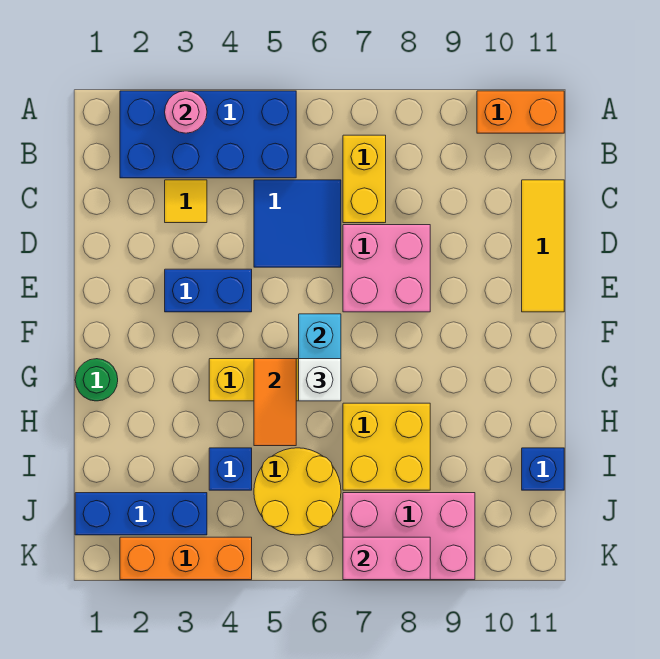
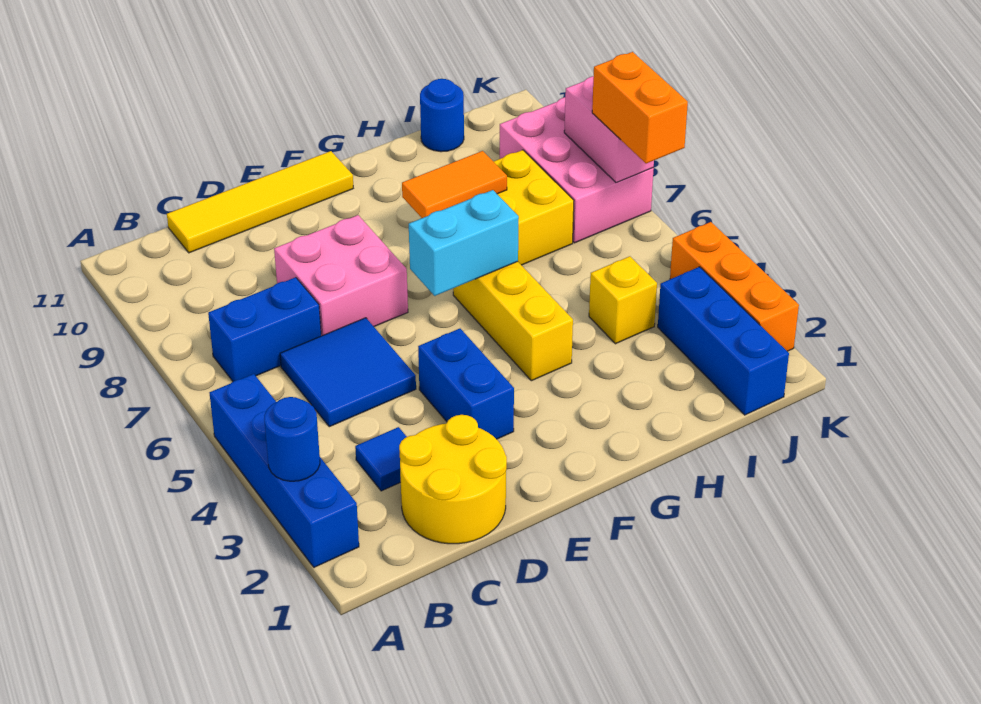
blue brick A2:B5 level 1 -> blue brick A2:A5 level 1
pink round brick A3 level 2 -> blue round brick A3 level 2
orange brick A10:A11 level 1 -> orange brick K6:K7 level 3
yellow brick B7:C7 level 1 -> blue brick B7:C7 level 1
yellow tile C3 level 1 -> blue tile C3 level 1
yellow tile C11:E11 level 1 -> yellow tile C11:F11 level 1
green round brick G1 level 1 -> none
orange tile G5:H5 level 2 -> orange tile G8:H8 level 2
white brick G6 level 3 -> none
blue brick I4 level 1 -> yellow brick I4 level 1
yellow round brick I5:J6 level 1 -> yellow round brick C1:D2 level 1
blue brick I11 level 1 -> blue round brick I11 level 1

